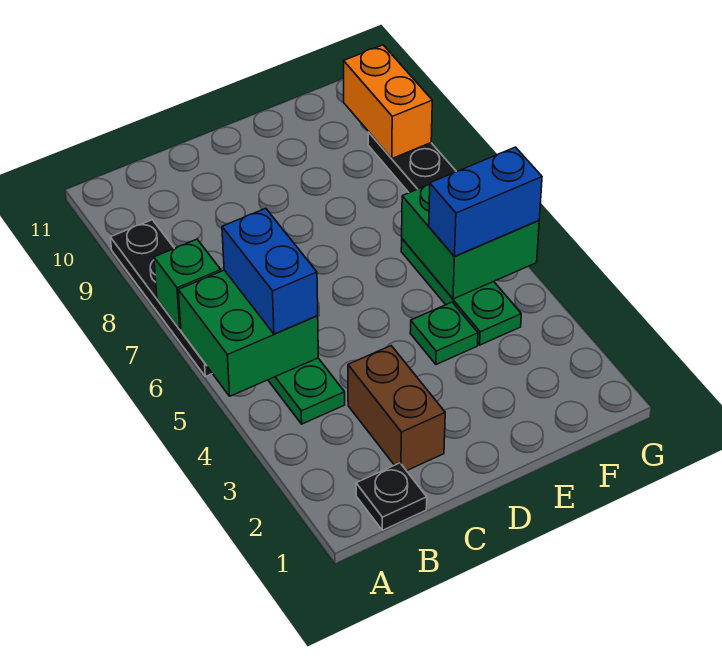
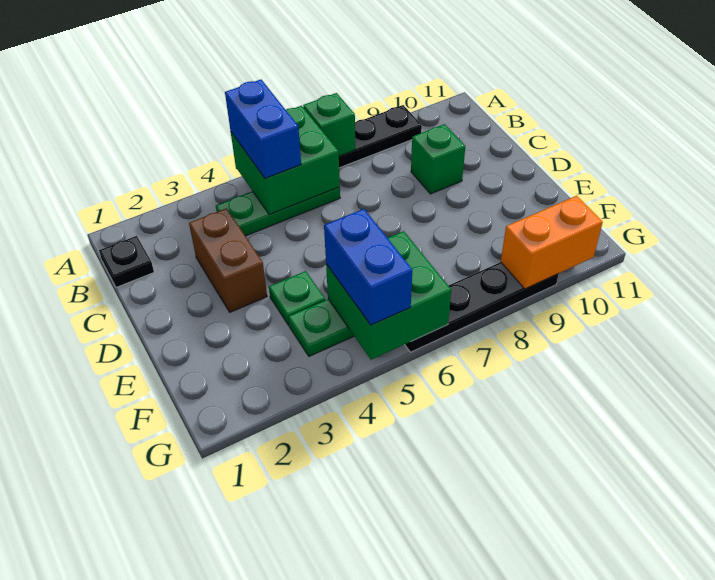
blue brick B5:B6 level 3 -> blue brick A5:B5 level 3
brown brick C2:C3 level 1 -> brown brick C3:D3 level 1
none -> green brick C9 level 1

